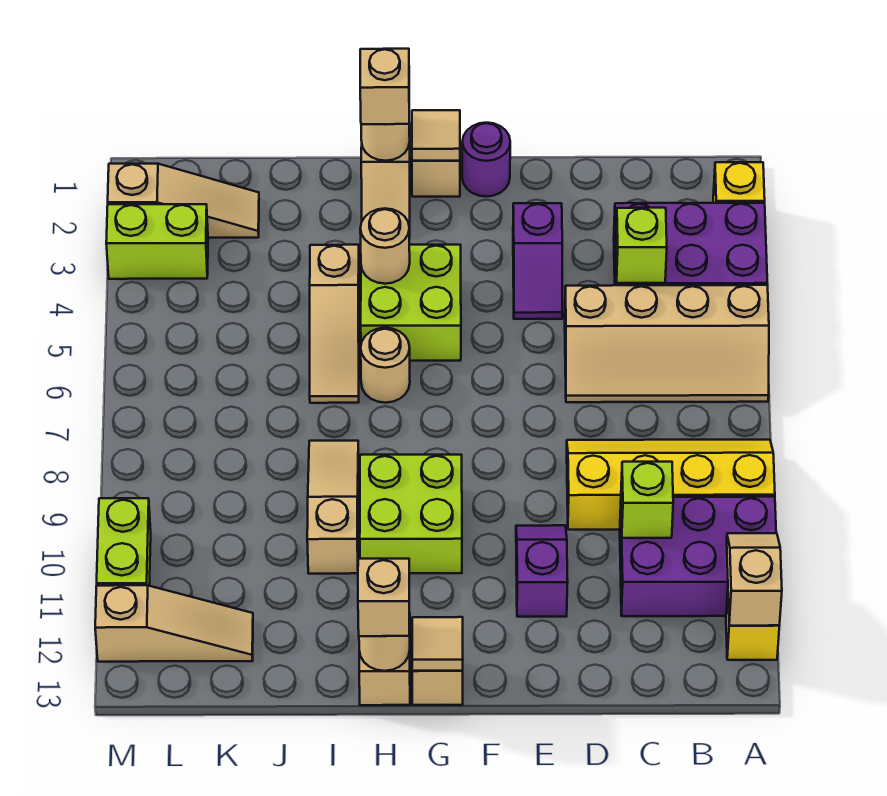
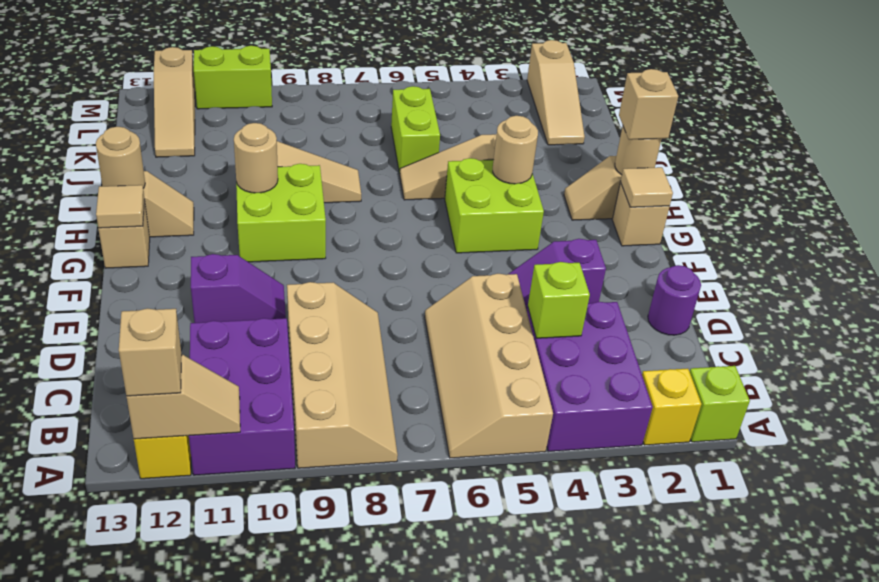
yellow slope A8:D9 level 1 top 9 -> tan slope A8:D9 level 1 top 9
lime brick C10 level 2 -> lime brick A1 level 1
purple round brick F1 level 1 -> purple round brick D1 level 1
tan round brick H6 level 1 -> tan round brick H10 level 2
tan brick H13 level 3 -> tan brick A12 level 3
lime brick L3:M3 level 1 -> lime brick J6:K6 level 1

